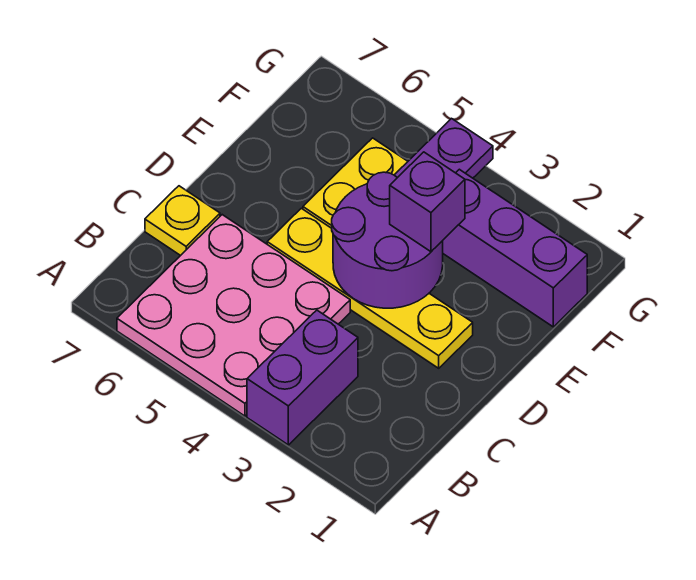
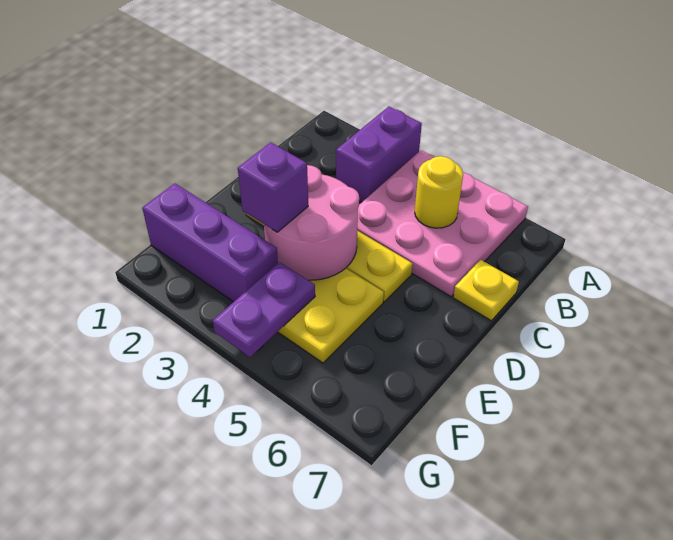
none -> yellow round brick B5 level 2
purple round brick D3:E4 level 2 -> pink round brick D3:E4 level 2

